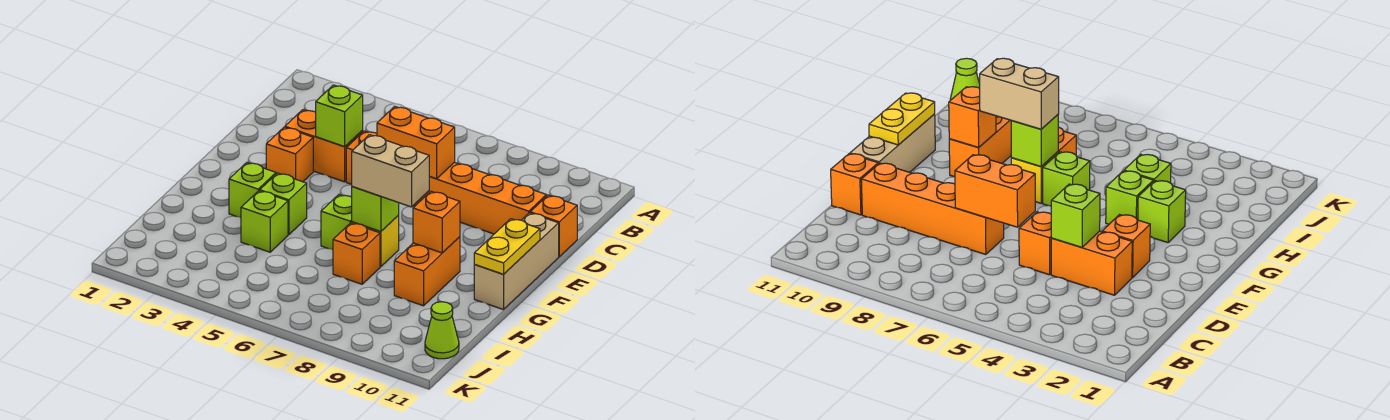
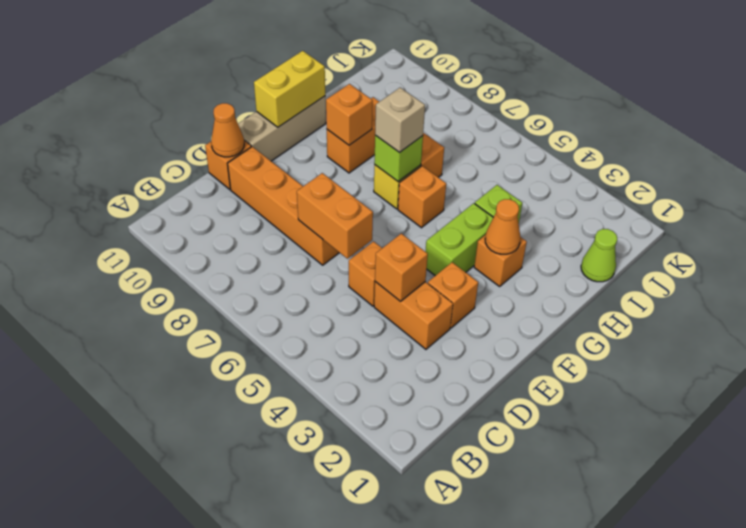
lime brick D4 level 2 -> orange brick D4 level 2
none -> orange cone D11 level 2
yellow plate F11:G11 level 2 -> yellow brick F11:G11 level 2
lime brick G3 level 1 -> orange brick G3 level 1
none -> orange cone G3 level 2
lime brick G4 level 1 -> lime brick F4:G4 level 1
lime brick G6 level 1 -> orange brick G6 level 1
tan brick G7:G8 level 3 -> tan brick G7 level 3
lime cone J11 level 1 -> lime cone I1 level 1

